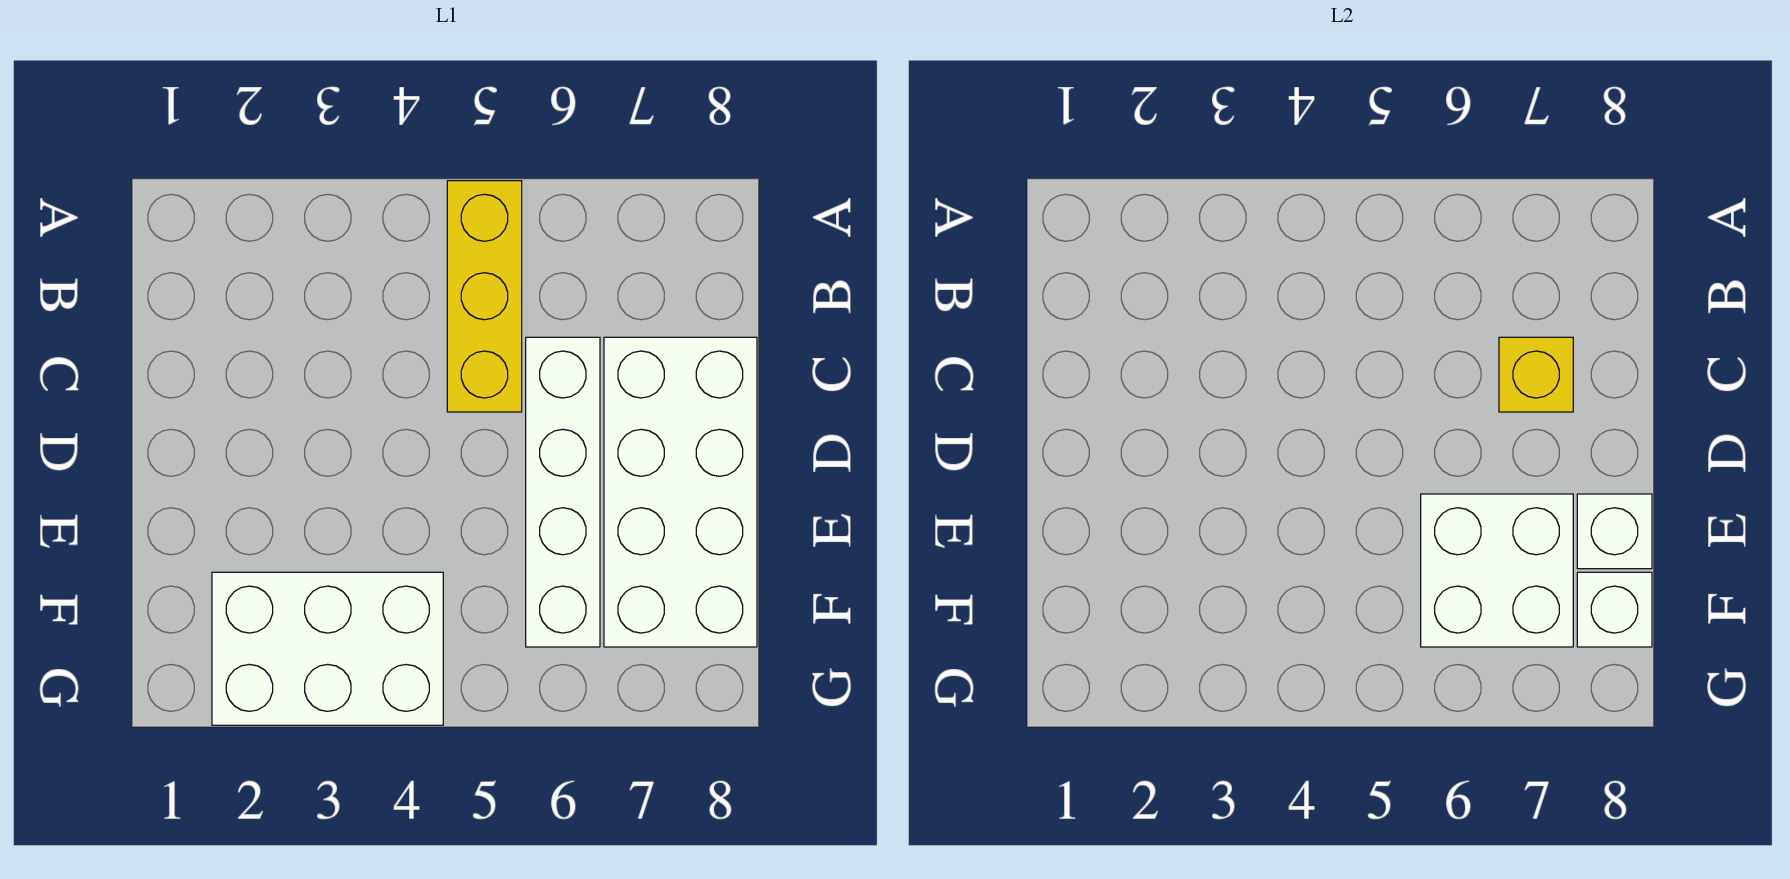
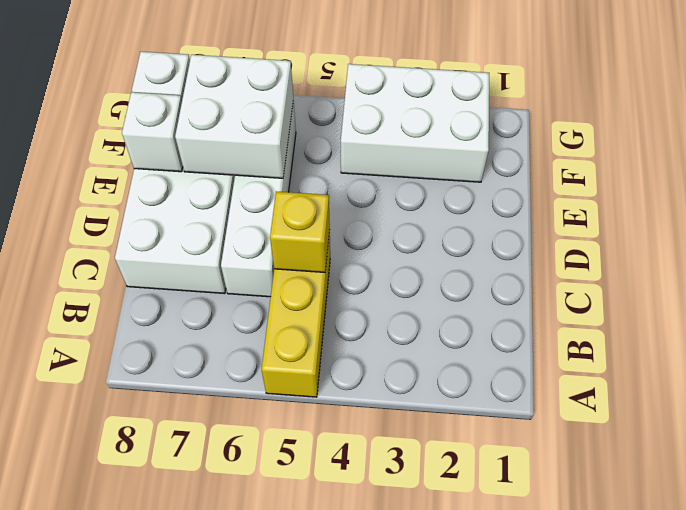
yellow brick C7 level 2 -> yellow brick C5 level 2

